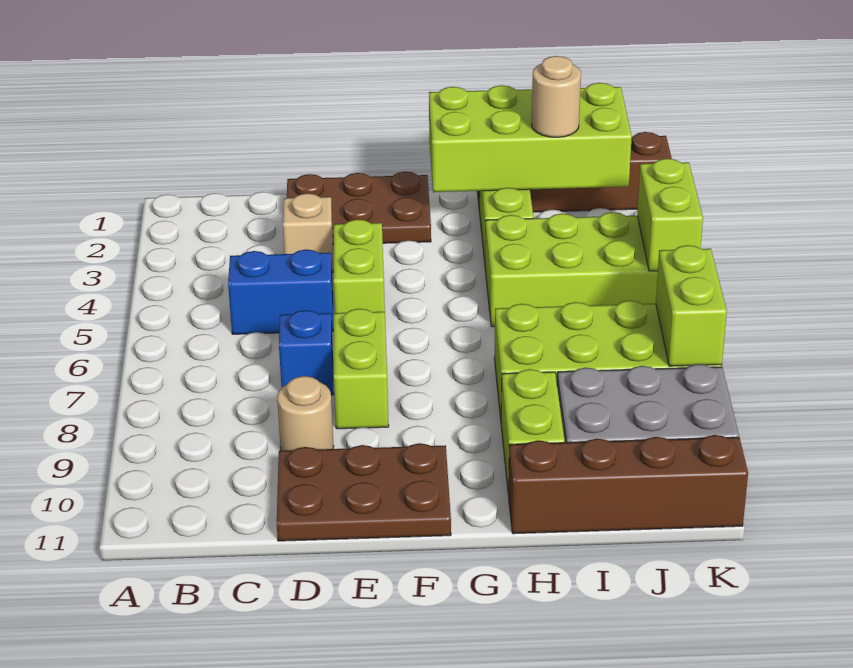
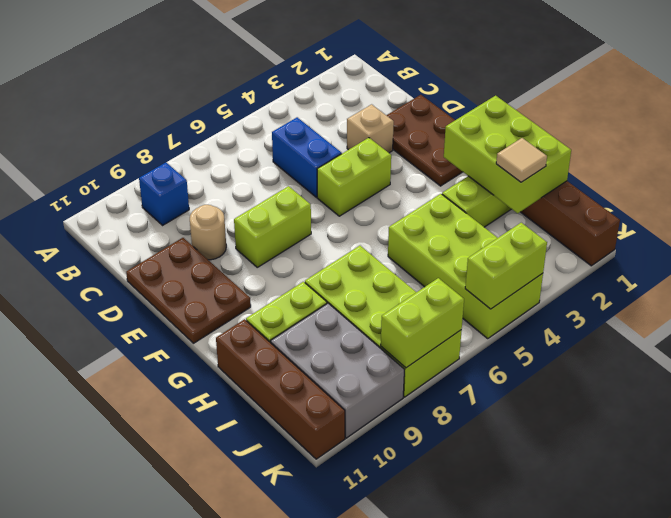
blue brick D7 level 1 -> blue brick B9 level 1
lime brick G1:J2 level 2 -> lime brick G1:I2 level 2
tan round brick I2 level 3 -> tan tile I2 level 3

